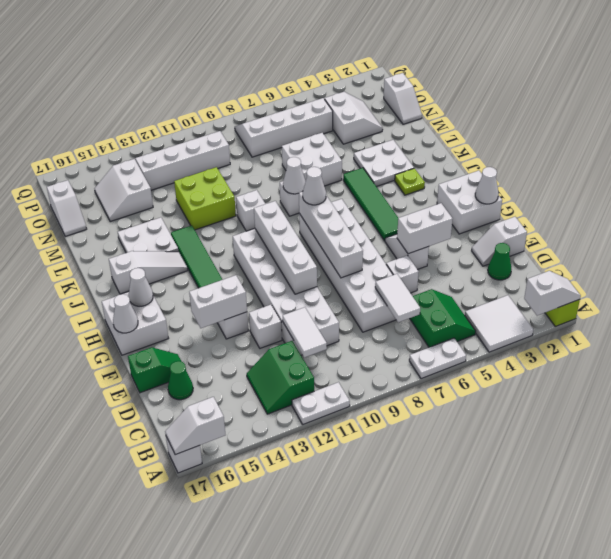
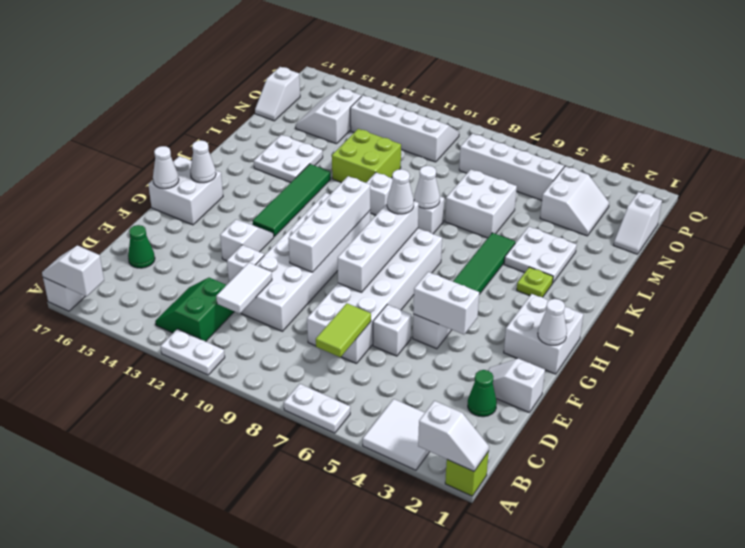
green slope B5:C6 level 1 top 6 -> none
white tile C7:D7 level 2 -> lime tile C7:D7 level 2
green slope E16:E17 level 1 top 17 -> none
white brick F13:F14 level 2 -> none
white slope J14:J16 level 1 top 16 -> none

